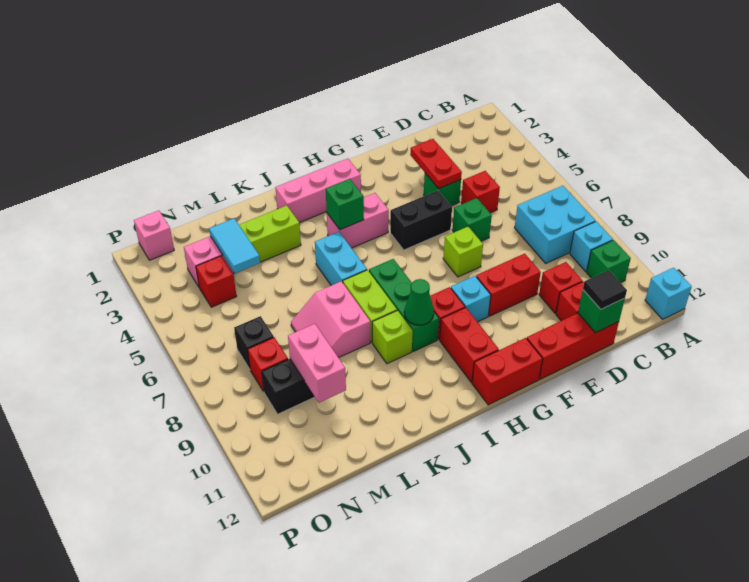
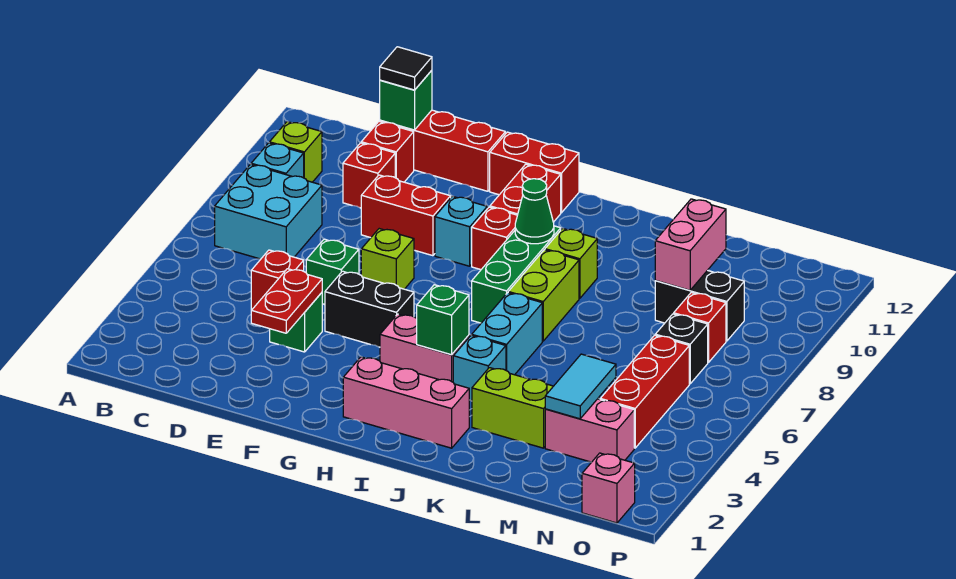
cyan brick A12 level 1 -> cyan brick J4 level 1
green brick B10 level 1 -> lime brick B10 level 1
pink slope K7:L8 level 1 top K -> none
red brick N4 level 1 -> red brick N4:N6 level 1

